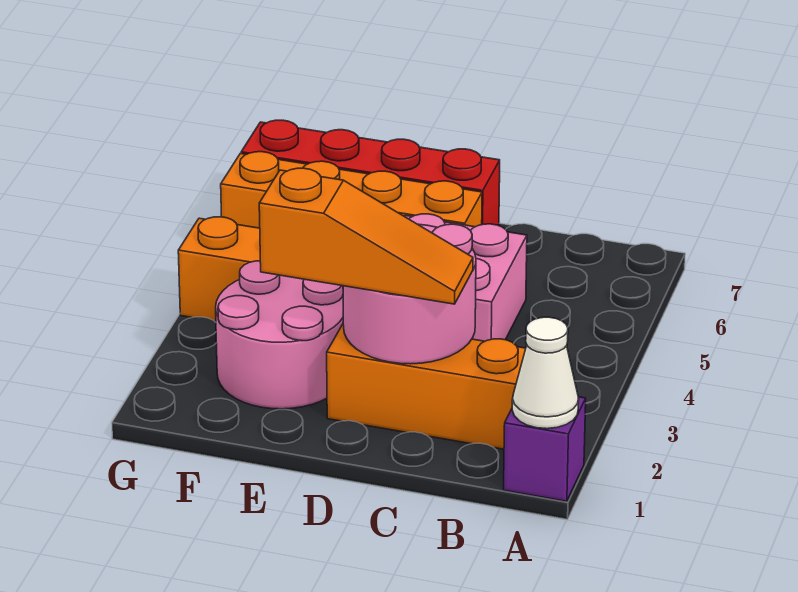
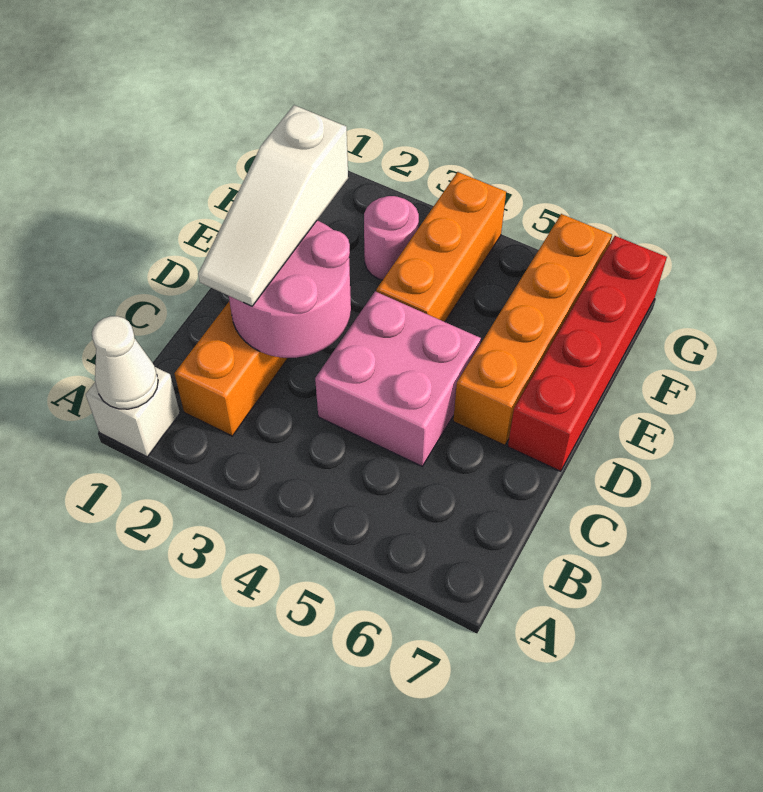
purple brick A1 level 1 -> white brick A1 level 1
orange slope C2:E2 level 3 top E -> white slope C2:E2 level 3 top E
pink round brick E2:F3 level 1 -> pink round brick F3 level 1

